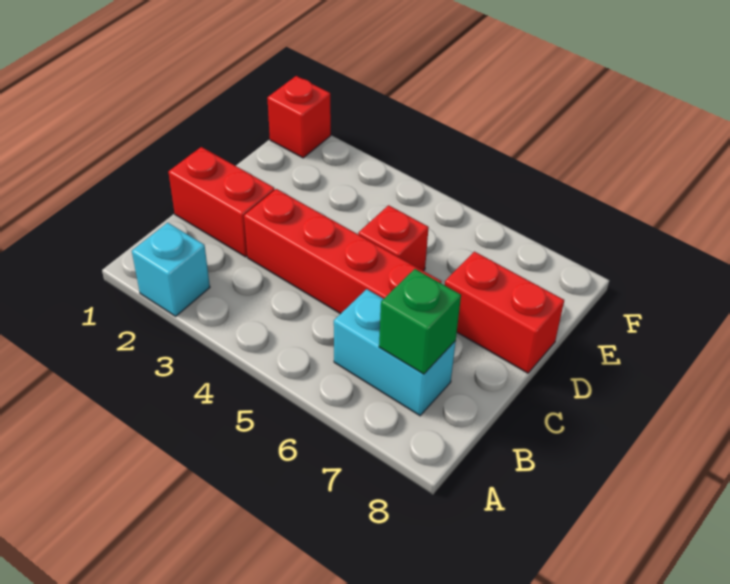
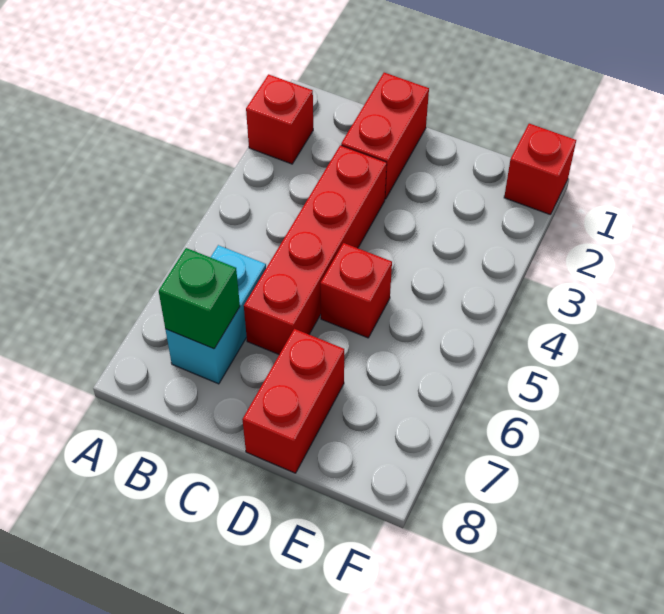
cyan brick A2 level 1 -> red brick A2 level 1

